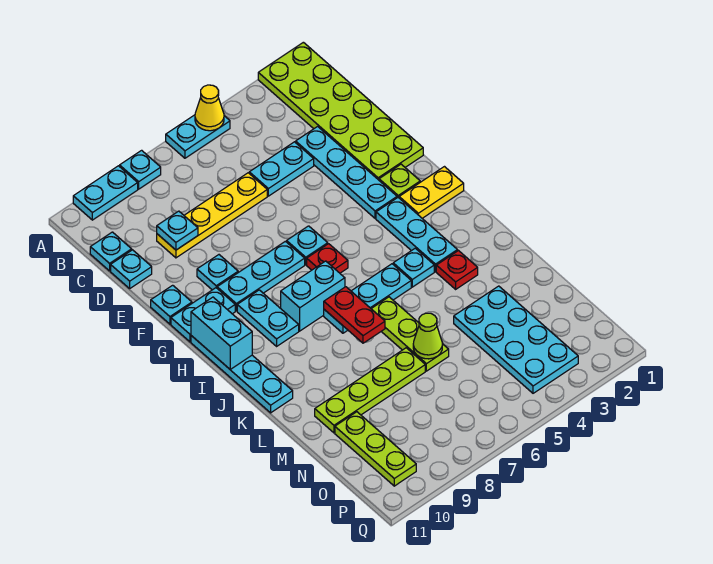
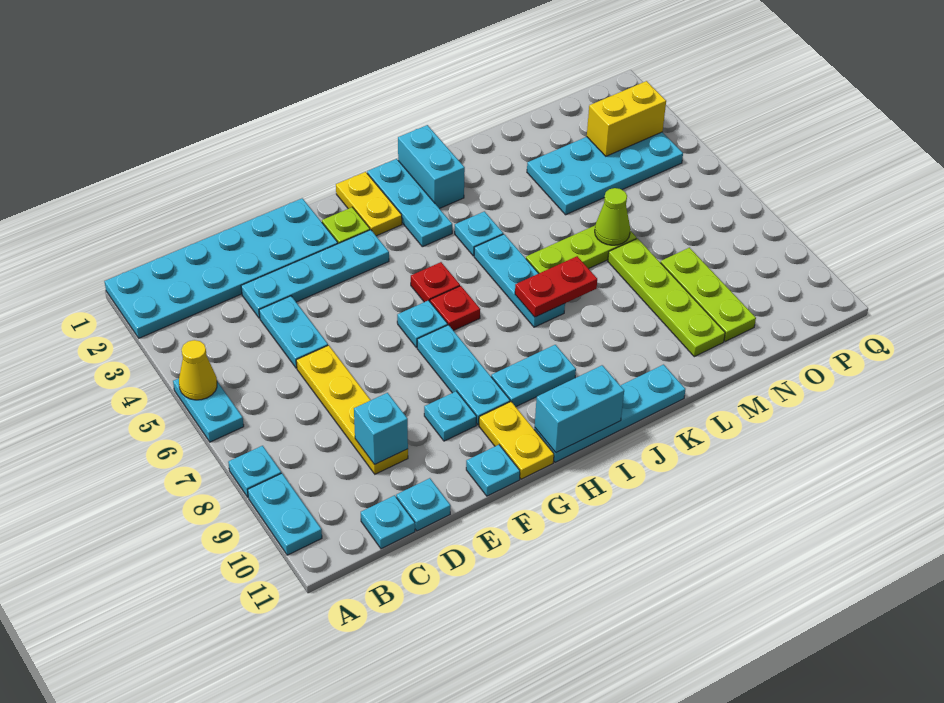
lime plate A1:F2 level 1 -> cyan plate A1:F2 level 1
cyan plate D9 level 2 -> cyan brick D9 level 2
cyan plate G10:G11 level 1 -> yellow plate G10:G11 level 1
cyan plate H3:J3 level 1 -> cyan plate I1:I3 level 1
cyan brick I7:I8 level 1 -> cyan brick J1:J2 level 1
red plate K3 level 1 -> red plate H5 level 1
lime plate N10:P10 level 1 -> lime plate N8:N10 level 1
none -> yellow brick O3:P3 level 2

